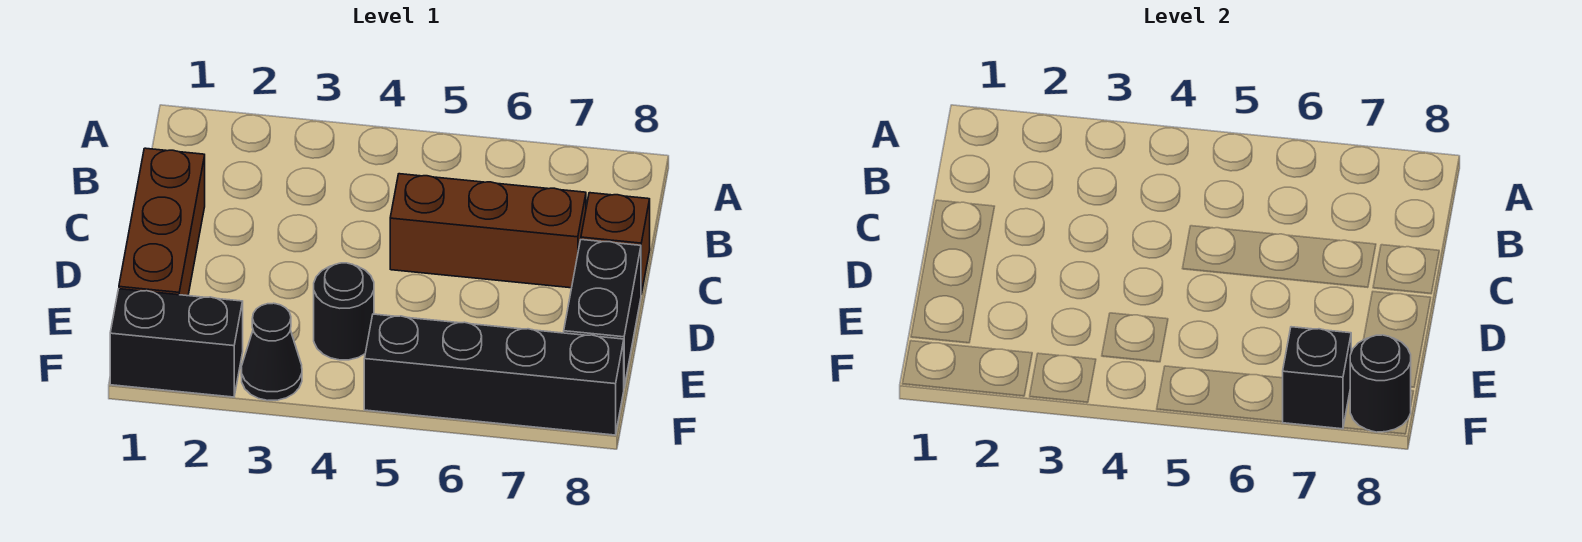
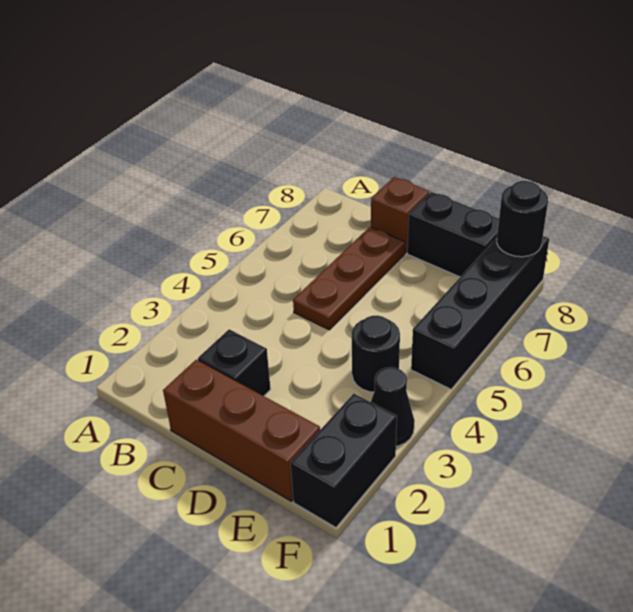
brown brick C5:C7 level 1 -> brown plate C5:C7 level 1
black brick F7 level 2 -> black brick C2 level 1

